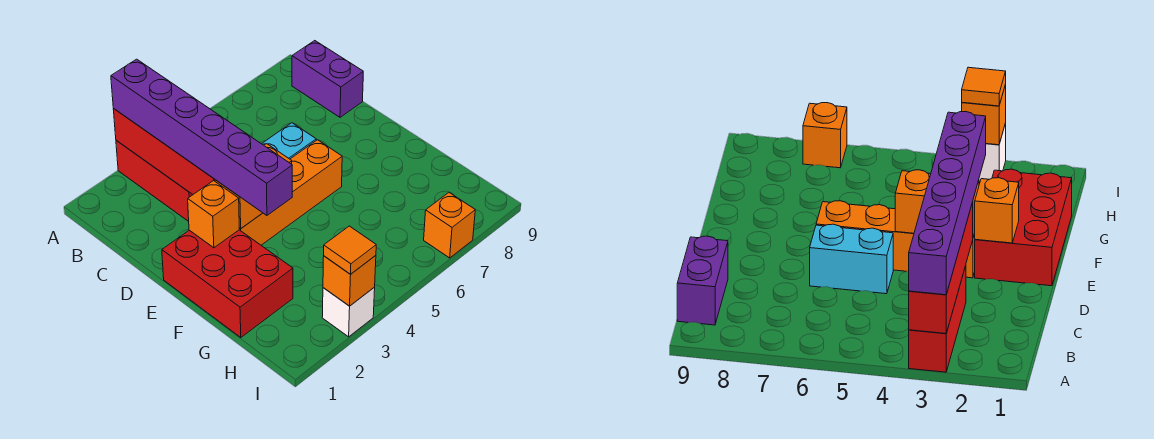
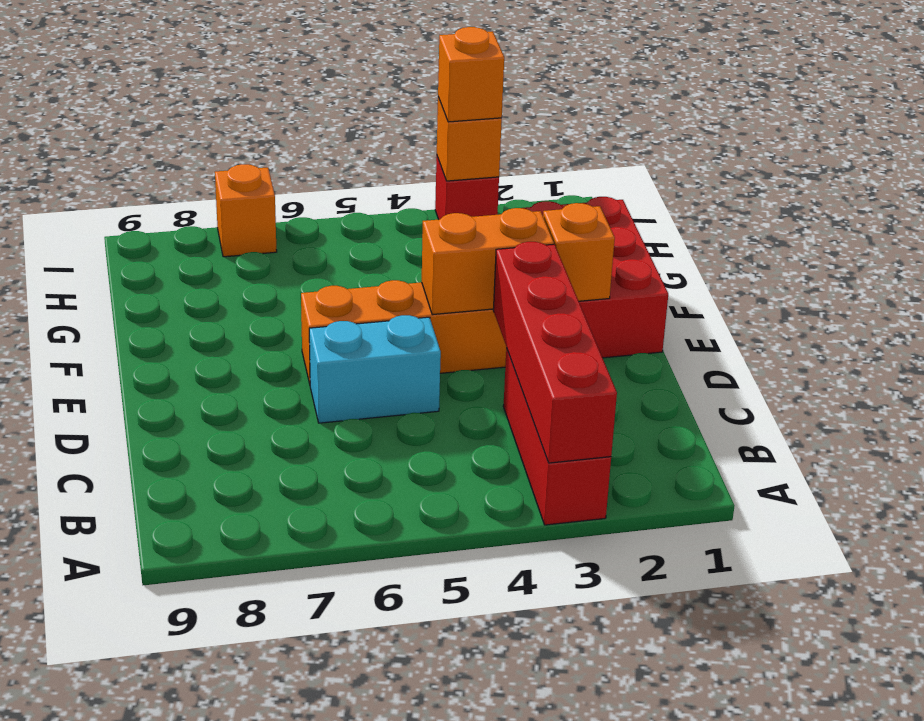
purple brick A3:F3 level 3 -> none
purple brick B9:C9 level 1 -> none
white brick I3 level 1 -> red brick I3 level 1
orange tile I3 level 3 -> orange brick I3 level 3

